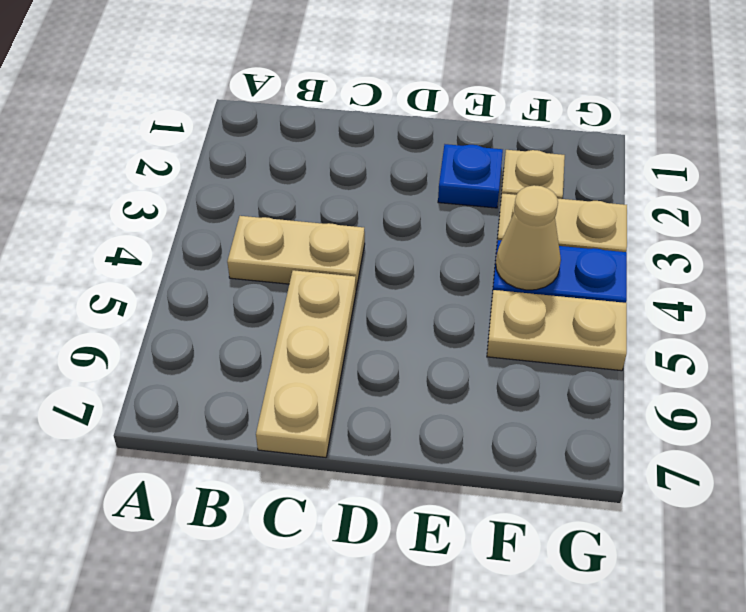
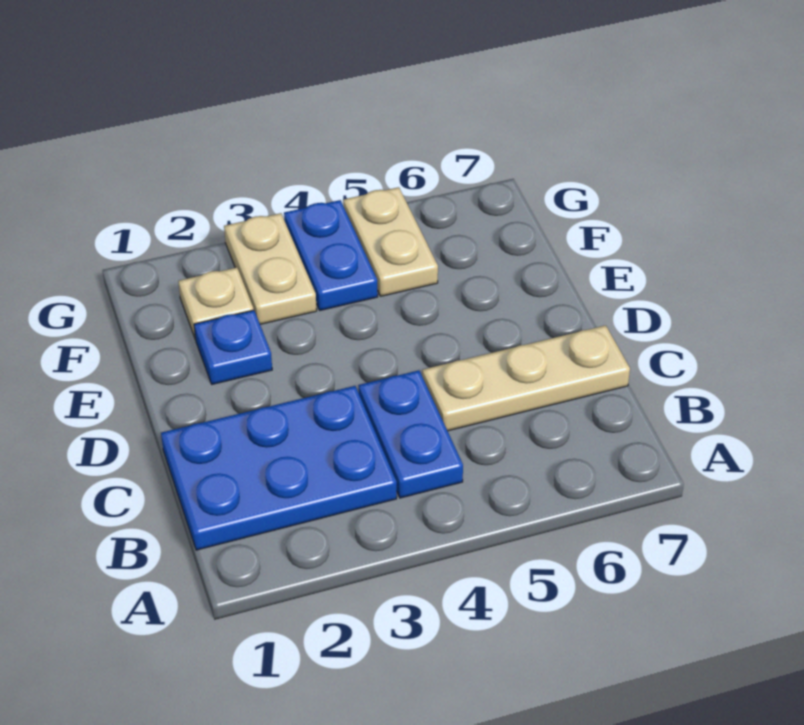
none -> blue plate B1:C3 level 1
tan plate B4:C4 level 1 -> blue plate B4:C4 level 1
tan cone F4 level 2 -> none

